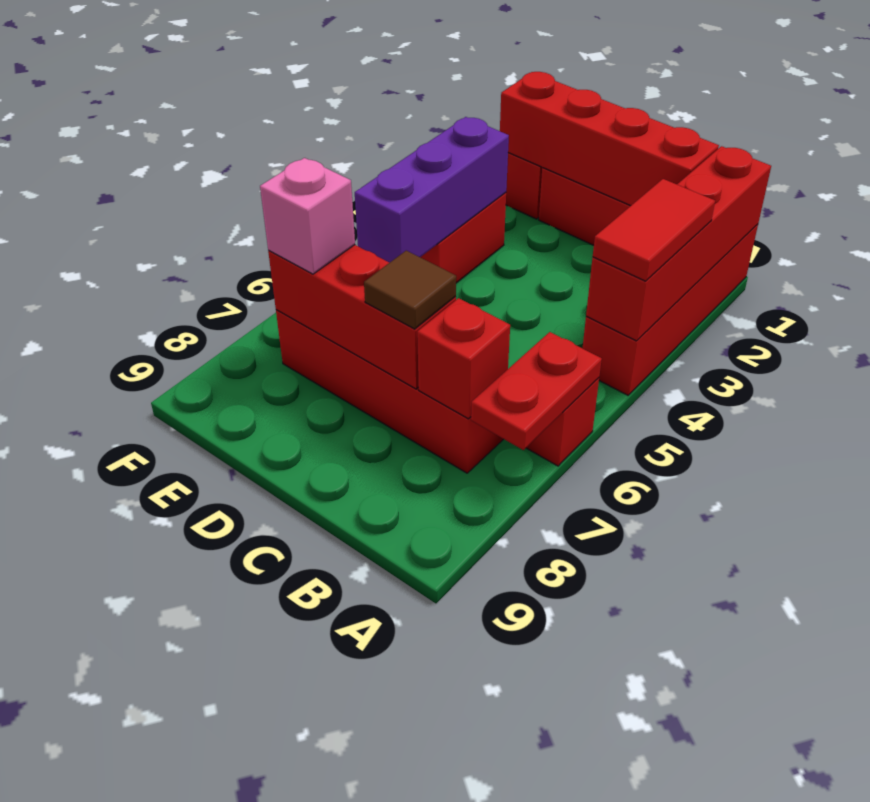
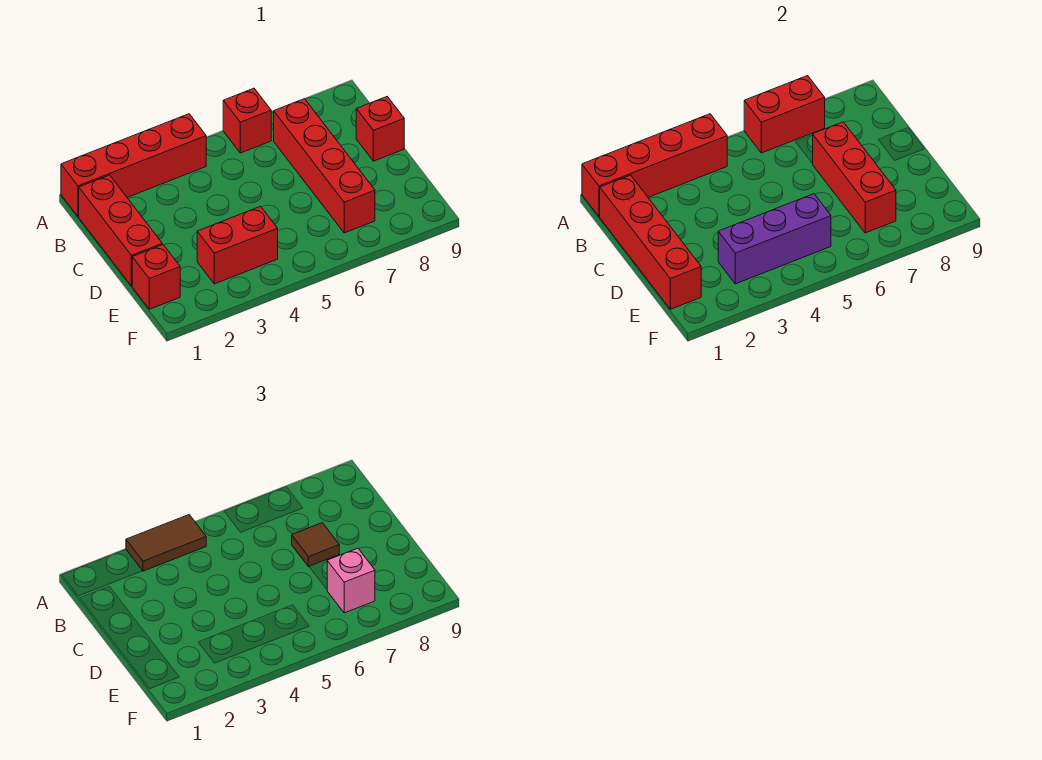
red tile A3:A4 level 3 -> brown tile A3:A4 level 3
red plate A6:A7 level 2 -> red brick A6:A7 level 2
red brick B7 level 2 -> red brick C9 level 1

